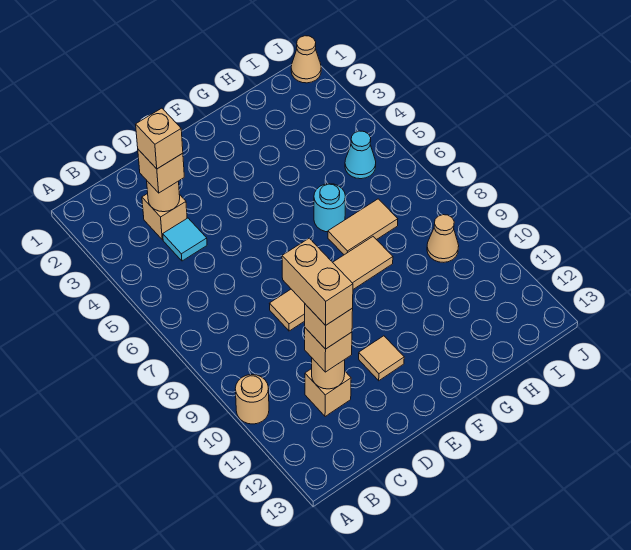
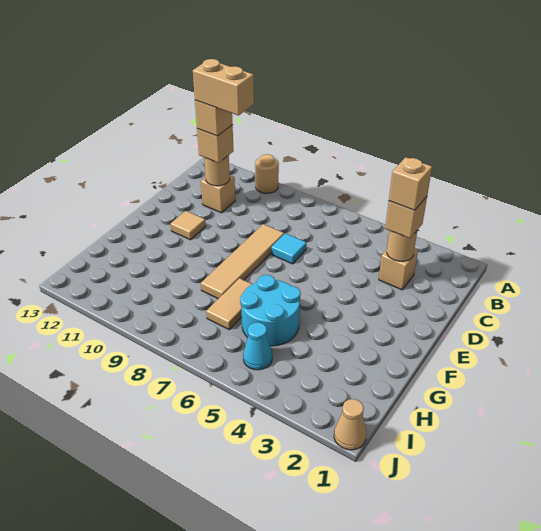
cyan tile C4 level 1 -> cyan tile D7 level 1
cyan round brick G6 level 1 -> cyan round brick G5:H6 level 1
tan cone I9 level 1 -> none

